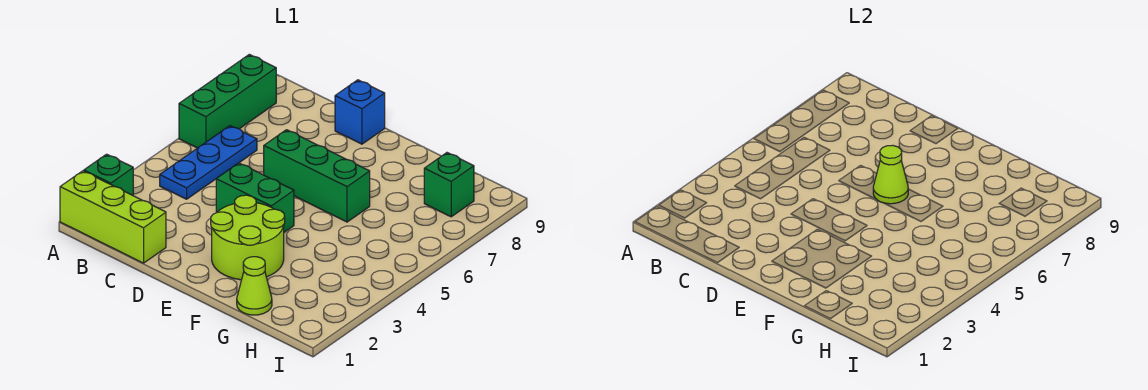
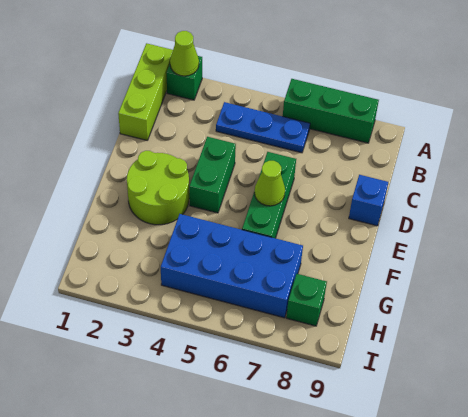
lime cone G1 level 1 -> lime cone A2 level 2
none -> blue brick G4:H7 level 1

